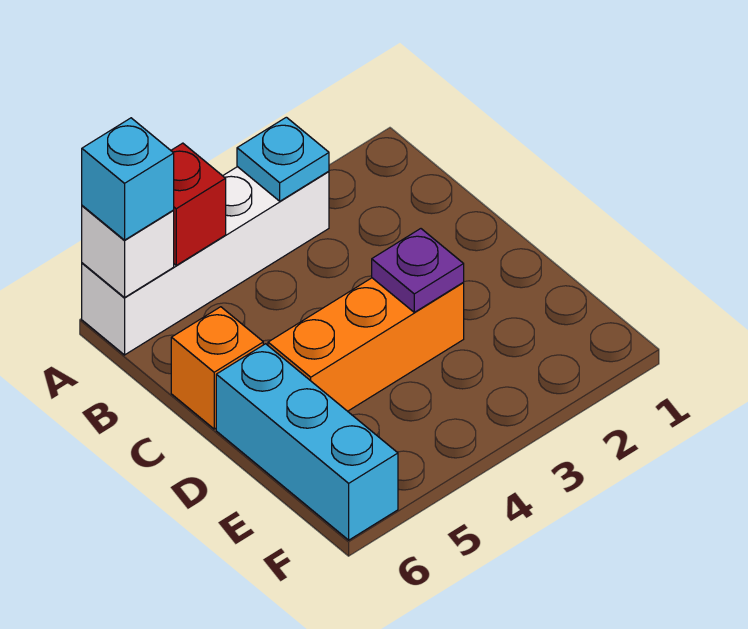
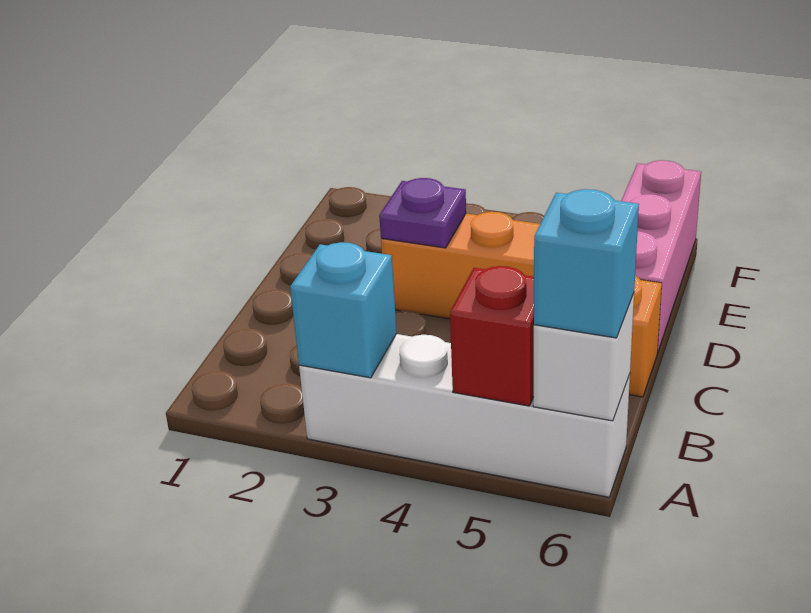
cyan plate A3 level 2 -> cyan brick A3 level 2
cyan brick D6:F6 level 1 -> pink brick D6:F6 level 1

